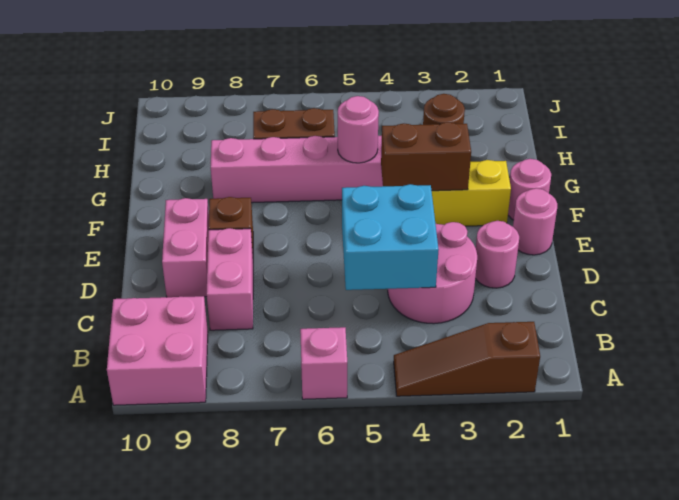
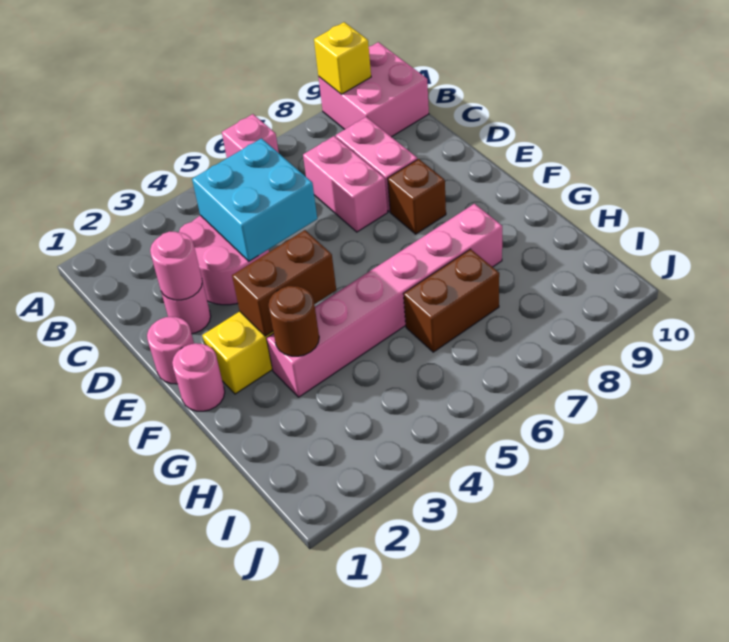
brown slope A2:A4 level 1 top 2 -> none
none -> yellow brick A9 level 2
pink brick D9:E9 level 1 -> pink brick C7:D7 level 1
pink round brick G5 level 2 -> pink round brick D2 level 2

